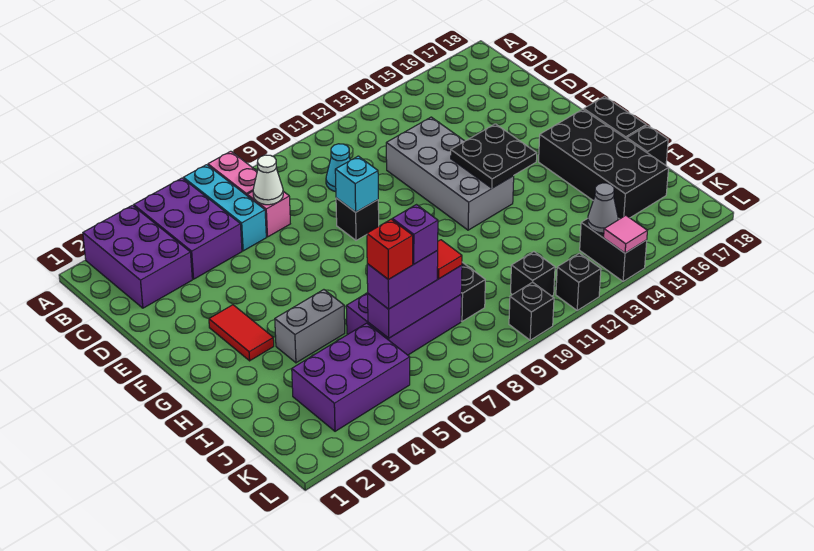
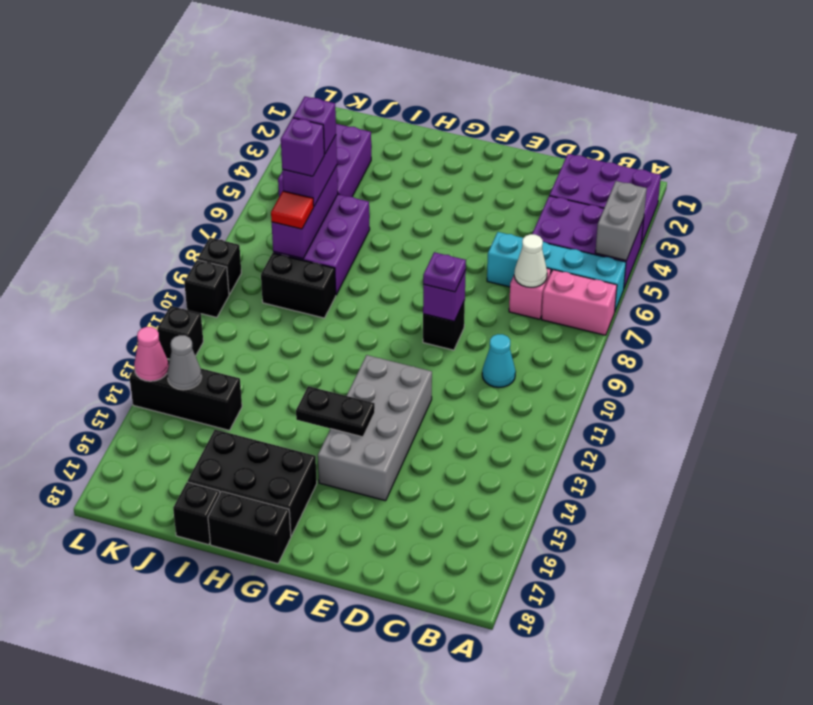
cyan brick A6:C6 level 1 -> cyan brick A6:D6 level 1
grey brick D12:G13 level 1 -> grey brick E12:F15 level 1
cyan brick E9 level 2 -> purple brick E9 level 2
none -> purple plate E9 level 3
red tile F3:G3 level 1 -> none
black plate F13:G14 level 2 -> black plate F14:G14 level 2
black brick G16:J17 level 1 -> black brick G16:I17 level 1
grey brick H4:H5 level 1 -> grey brick A4:A5 level 2
red brick J6 level 4 -> purple brick J6 level 4
black brick K11 level 1 -> black brick L9 level 1
black brick K14:L14 level 1 -> black brick J14:L14 level 1
pink tile L14 level 2 -> pink cone L14 level 2

